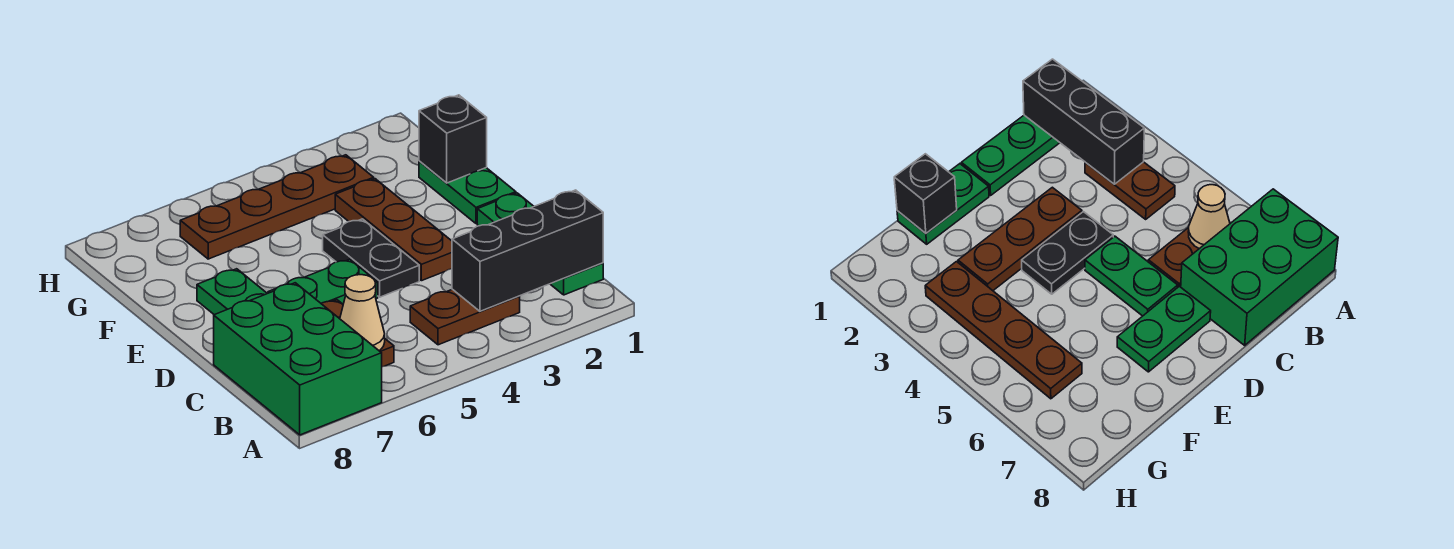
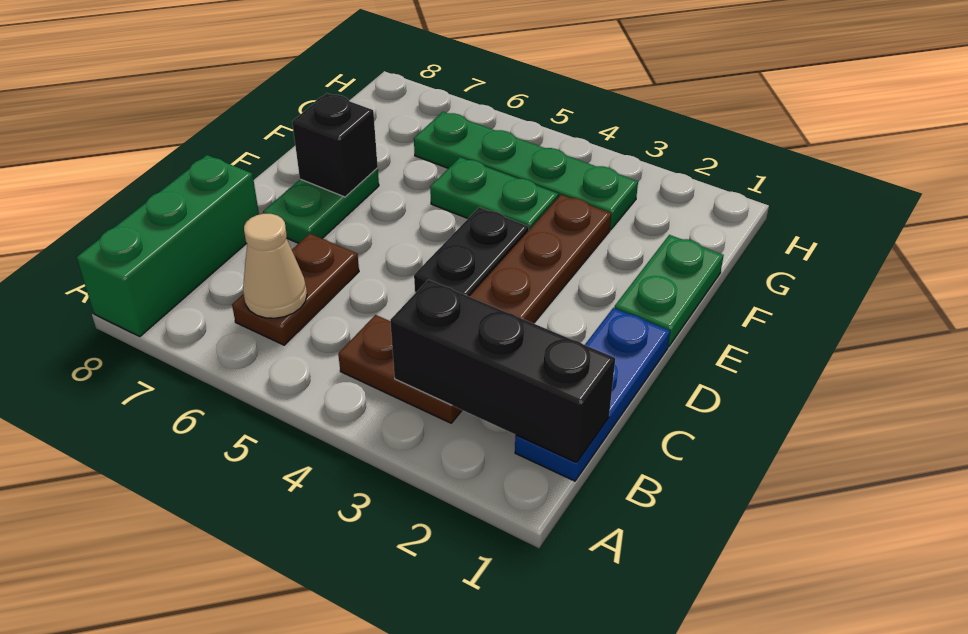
green brick A7:C8 level 1 -> green brick A8:C8 level 1
green plate B1:D1 level 1 -> blue plate B1:D1 level 1
green plate D5:D6 level 1 -> green plate F4:F5 level 1
black brick F1 level 2 -> black brick E7 level 2
brown plate G3:G6 level 1 -> green plate G3:G6 level 1

